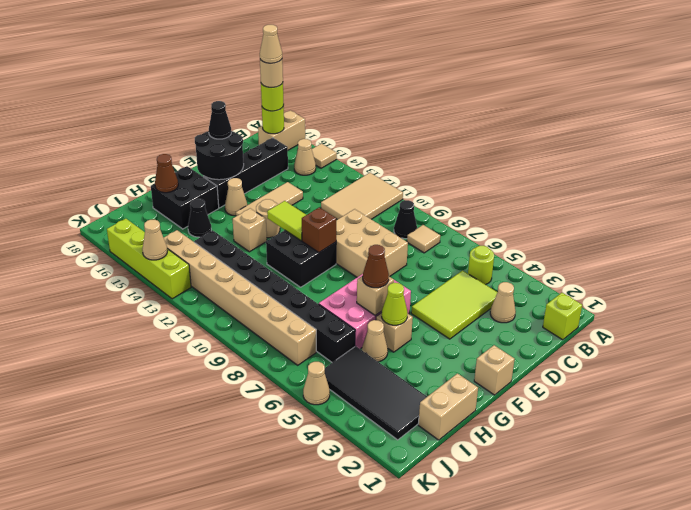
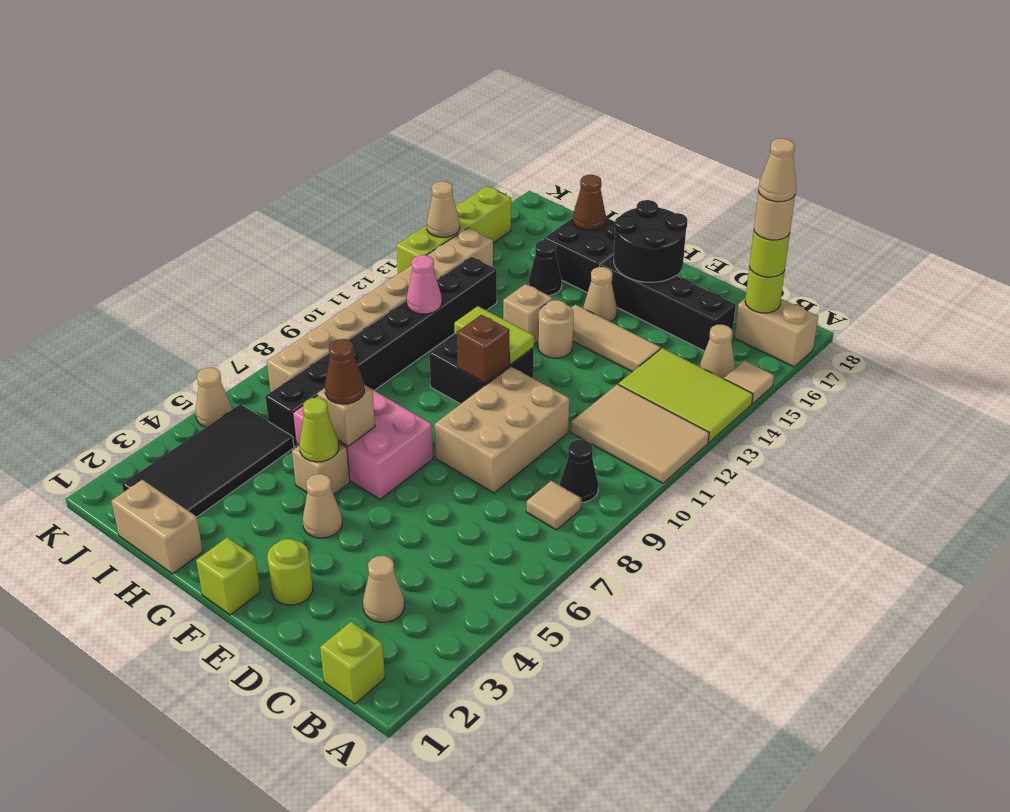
lime round brick B5 level 1 -> lime round brick E2 level 1
lime tile C4:E5 level 1 -> lime tile A13:C14 level 1
black cone E17 level 3 -> none
tan brick F1 level 1 -> lime brick F1 level 1
lime tile F11:F12 level 2 -> lime tile F11:G11 level 2
tan cone H5 level 1 -> tan cone F4 level 1
none -> pink cone I11 level 2

